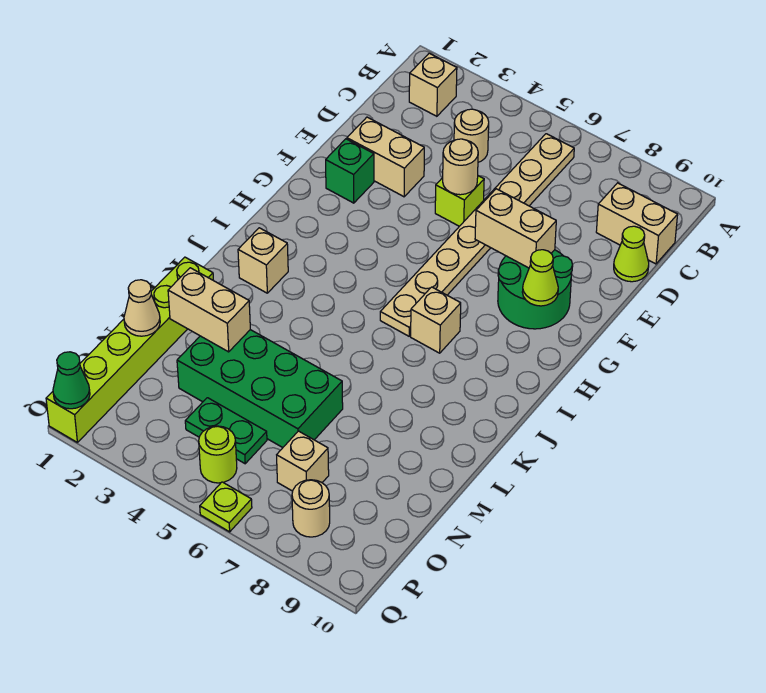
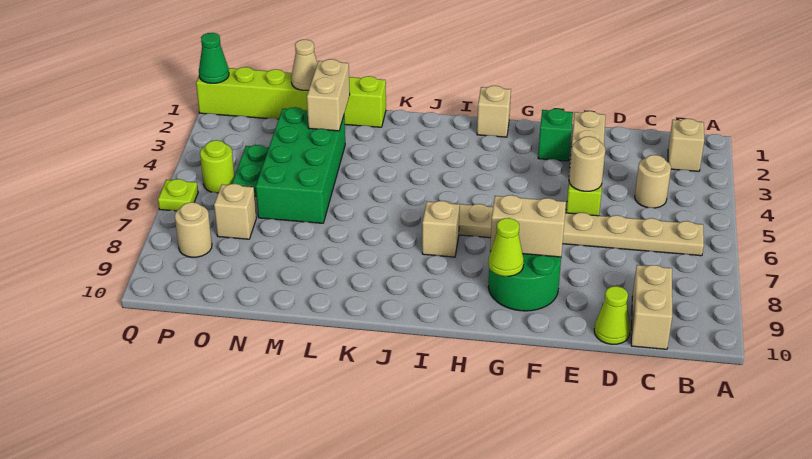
tan brick F7:F8 level 2 -> tan brick F8:G8 level 2
tan brick J2 level 1 -> tan brick H1 level 1

